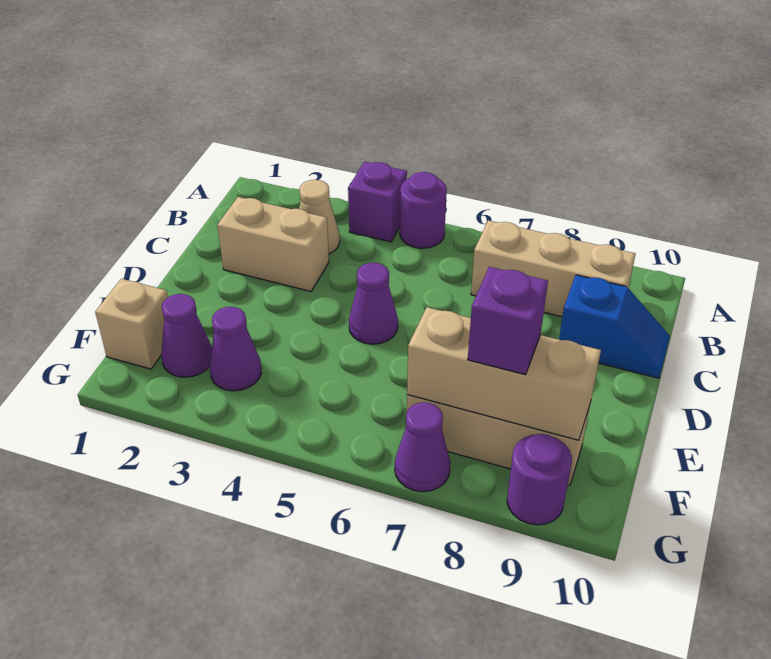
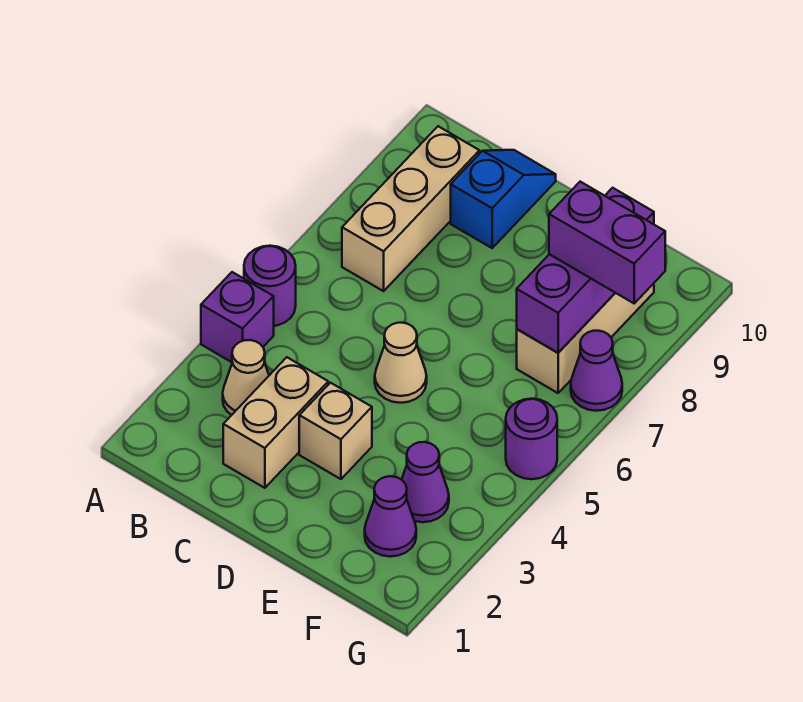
purple cone D5 level 1 -> tan cone D5 level 1
tan brick F1 level 1 -> tan brick D3 level 1
tan brick F7:F9 level 2 -> purple brick F7:F9 level 2
purple brick F8 level 3 -> purple brick F8:G8 level 3
purple round brick G9 level 1 -> purple round brick G5 level 1

